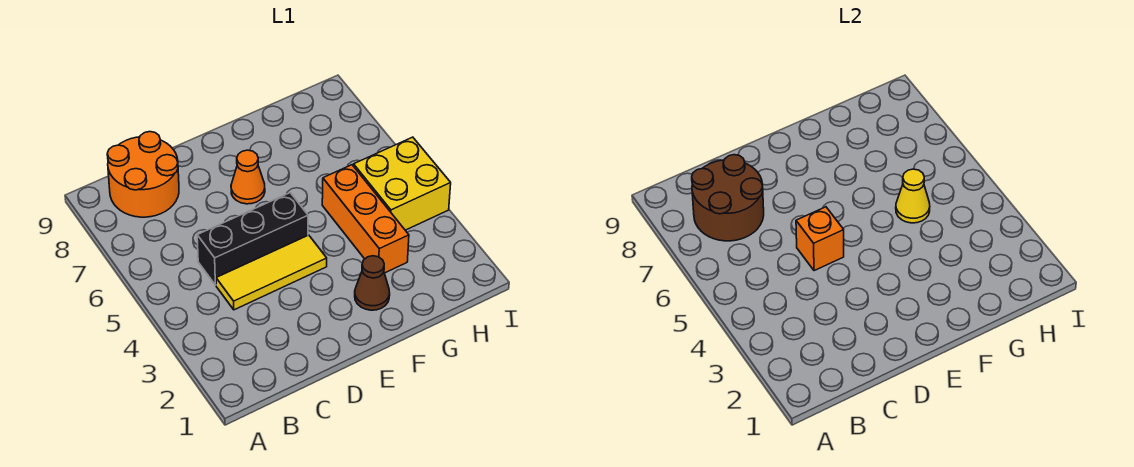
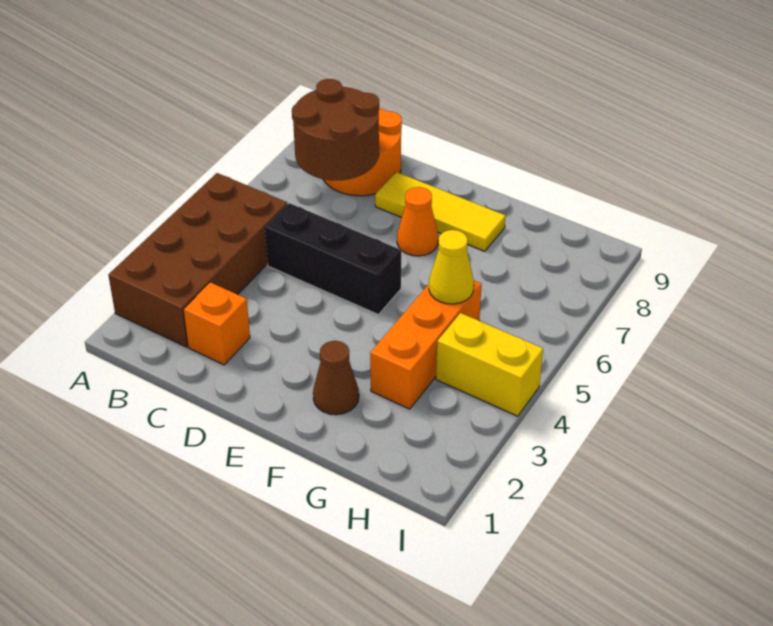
none -> brown brick A2:B5 level 1
yellow tile C4:E4 level 1 -> yellow tile D8:F8 level 1
orange brick D5 level 2 -> orange brick C2 level 1
yellow brick H4:I5 level 1 -> yellow brick H4:I4 level 1

